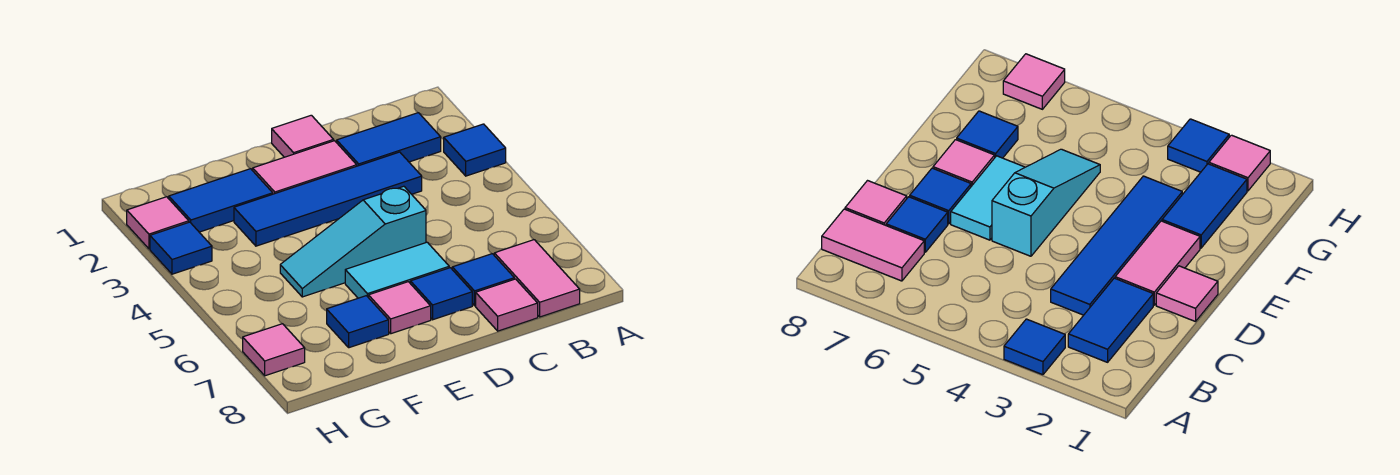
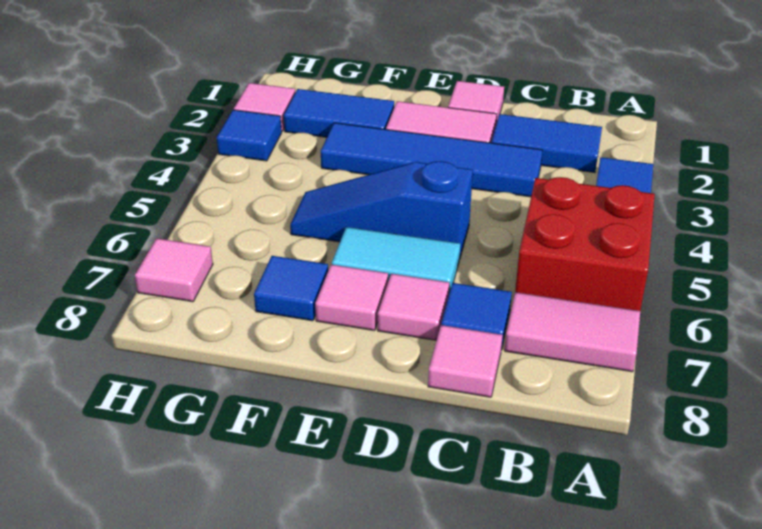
none -> red brick A5:B6 level 1
pink tile B7:B8 level 1 -> pink tile A7:B7 level 1
cyan slope D5:F5 level 1 top D -> blue slope D5:F5 level 1 top D
blue tile D7 level 1 -> pink tile D7 level 1

